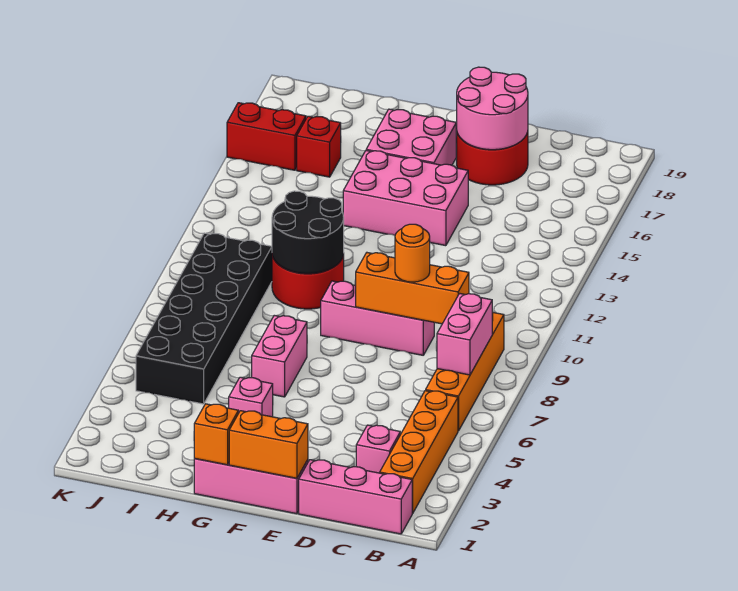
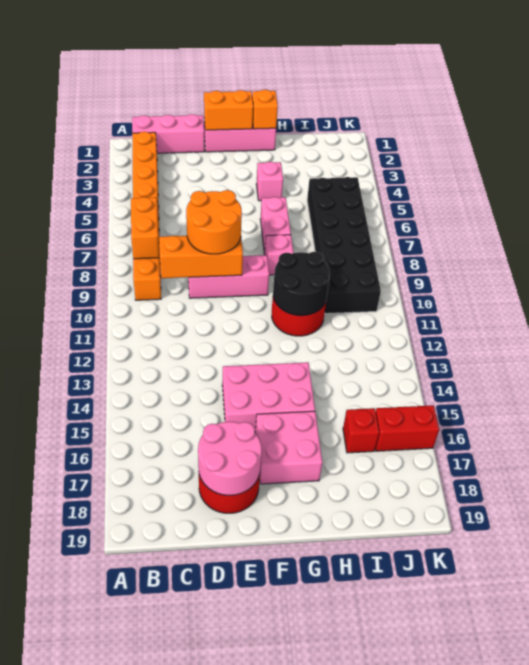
pink brick B7:B8 level 2 -> orange brick B7:B8 level 2
pink brick C3 level 1 -> pink brick G8 level 1
orange round brick D9 level 3 -> orange round brick D8:E9 level 3

